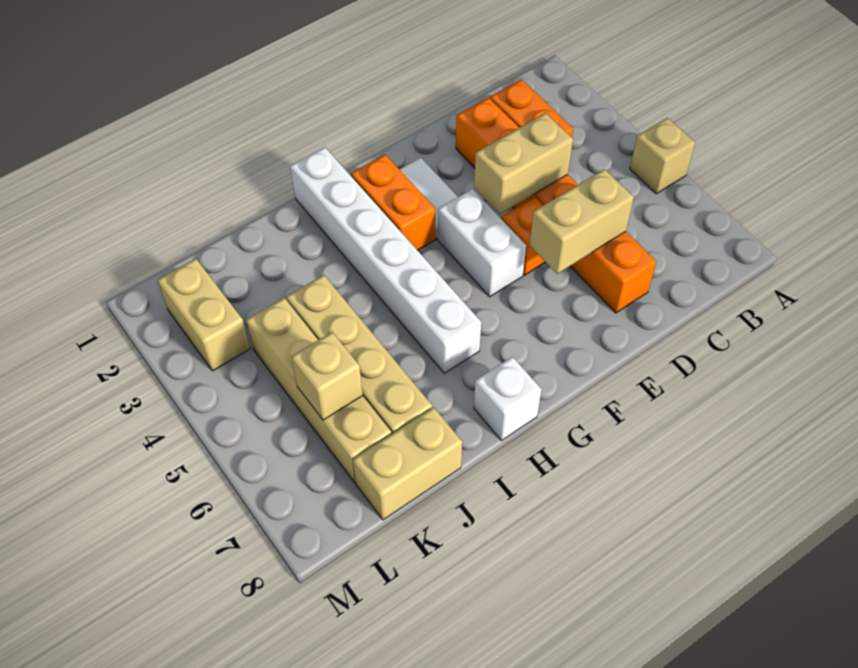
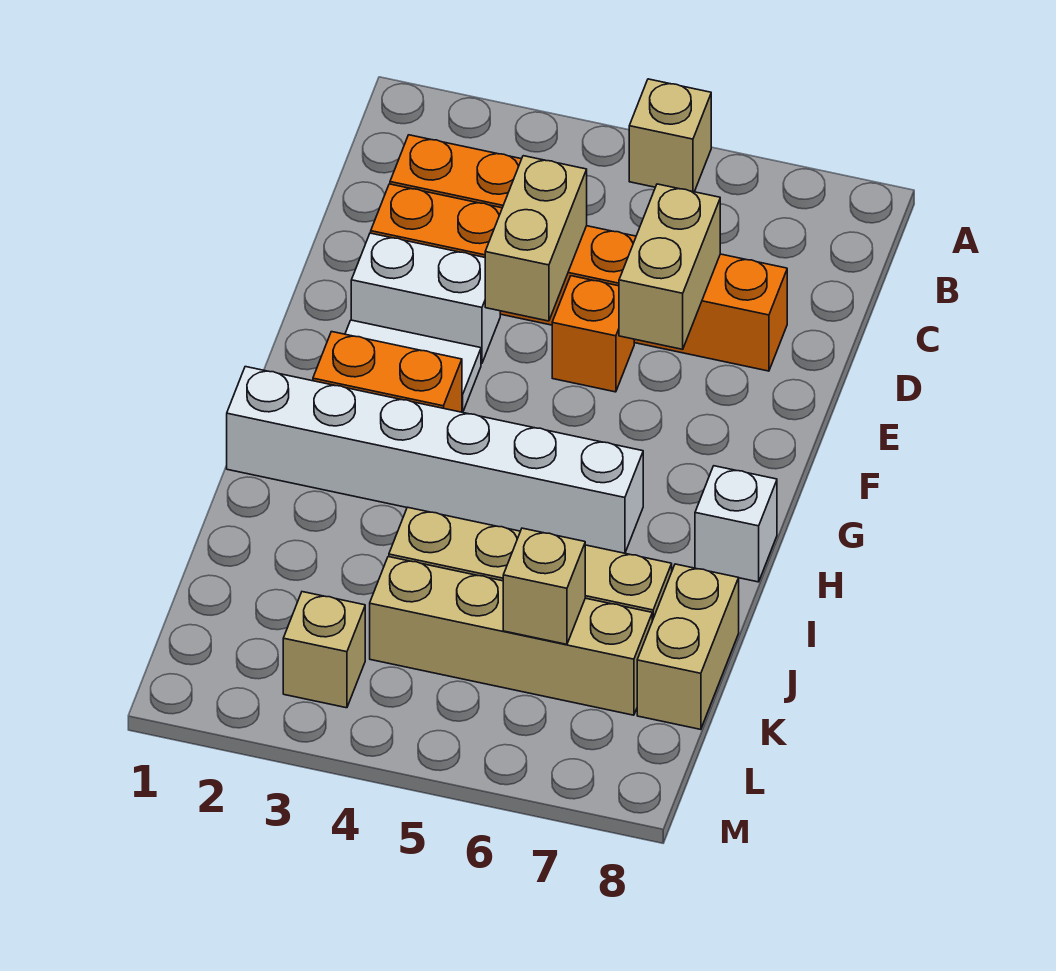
white brick F4:F5 level 1 -> white brick E2:E3 level 1
tan brick L2:L3 level 1 -> tan brick L3 level 1

